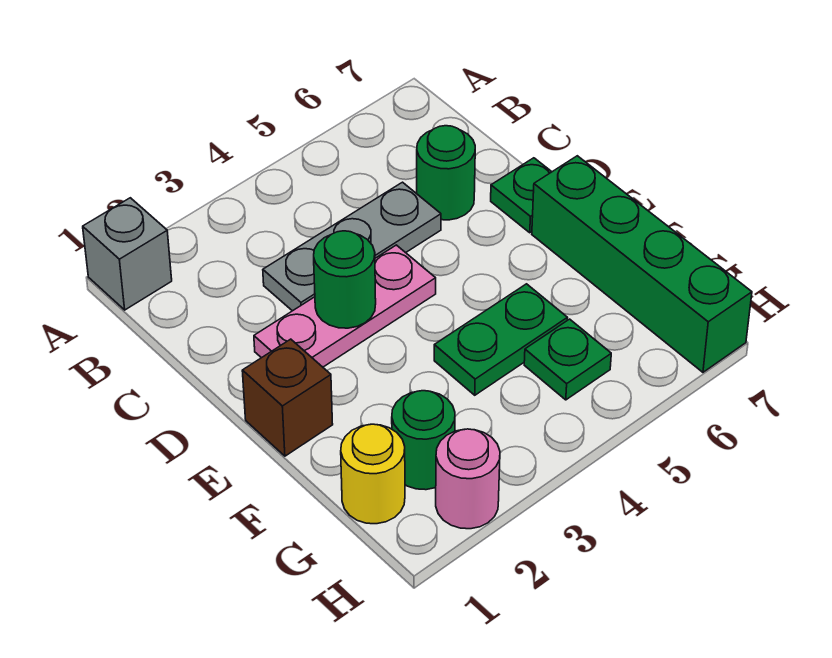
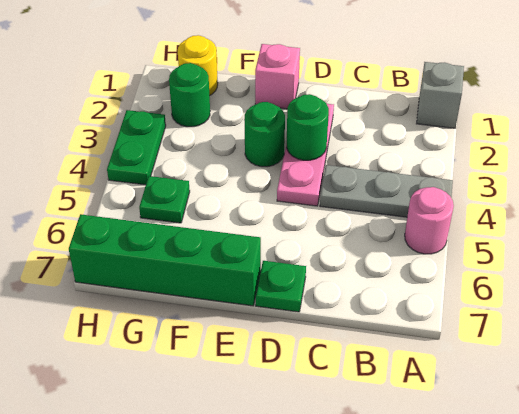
grey plate C3:C5 level 1 -> grey plate A4:C4 level 1
green round brick C6 level 1 -> green round brick E3 level 1
brown brick E1 level 1 -> pink brick E1 level 1
green plate F4:F5 level 1 -> green plate H3:H4 level 1
pink round brick H2 level 1 -> pink round brick A5 level 1

